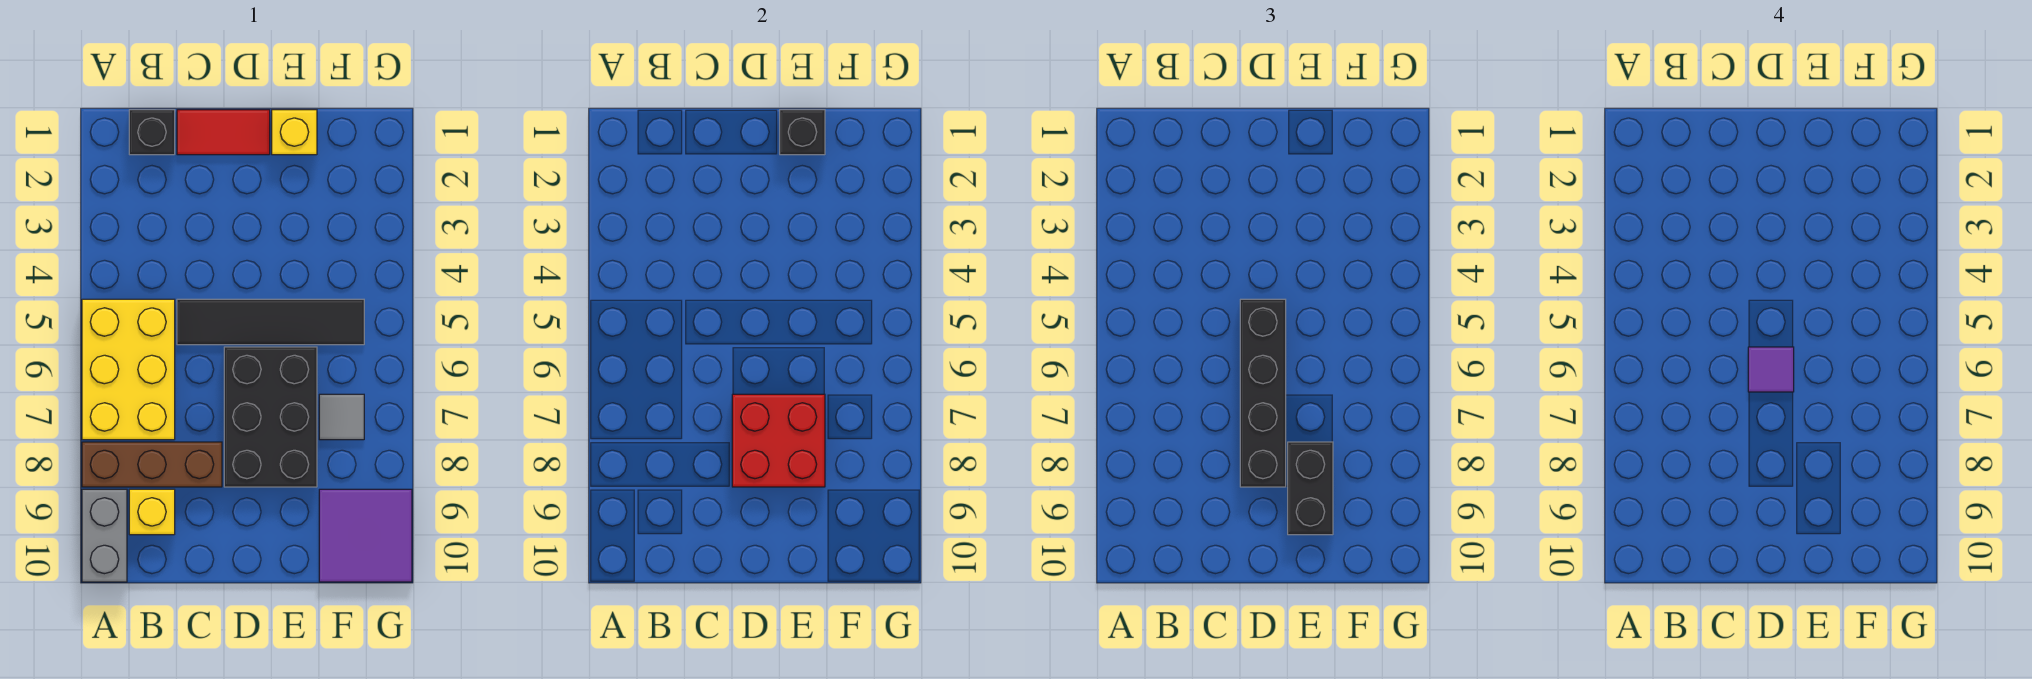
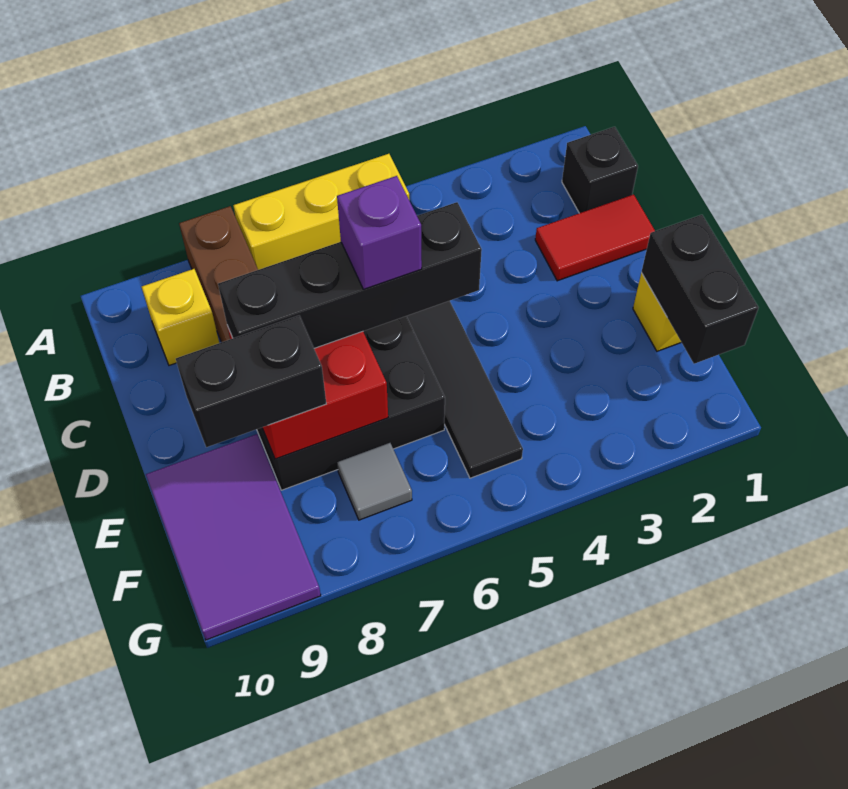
yellow brick A5:B7 level 1 -> yellow brick A5:A7 level 1
grey brick A9:A10 level 1 -> none
red tile C1:D1 level 1 -> red tile C1:C2 level 1
purple tile D6 level 4 -> purple brick D6 level 4
black brick E1 level 2 -> black brick E1:F1 level 2
purple tile F9:G10 level 1 -> purple tile E9:G10 level 1

